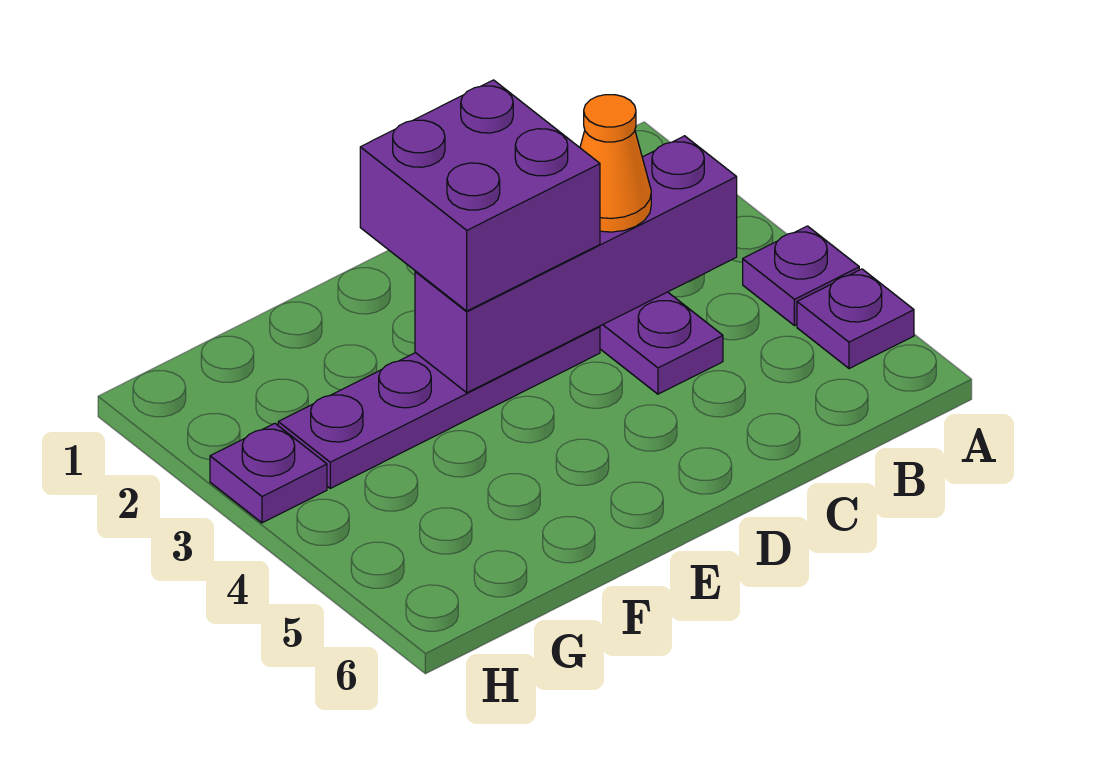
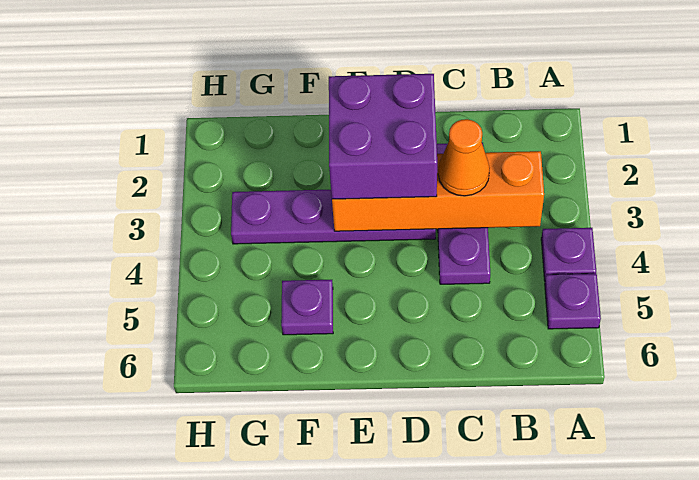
purple brick B3:E3 level 2 -> orange brick B3:E3 level 2
purple plate H3 level 1 -> purple plate F5 level 1

